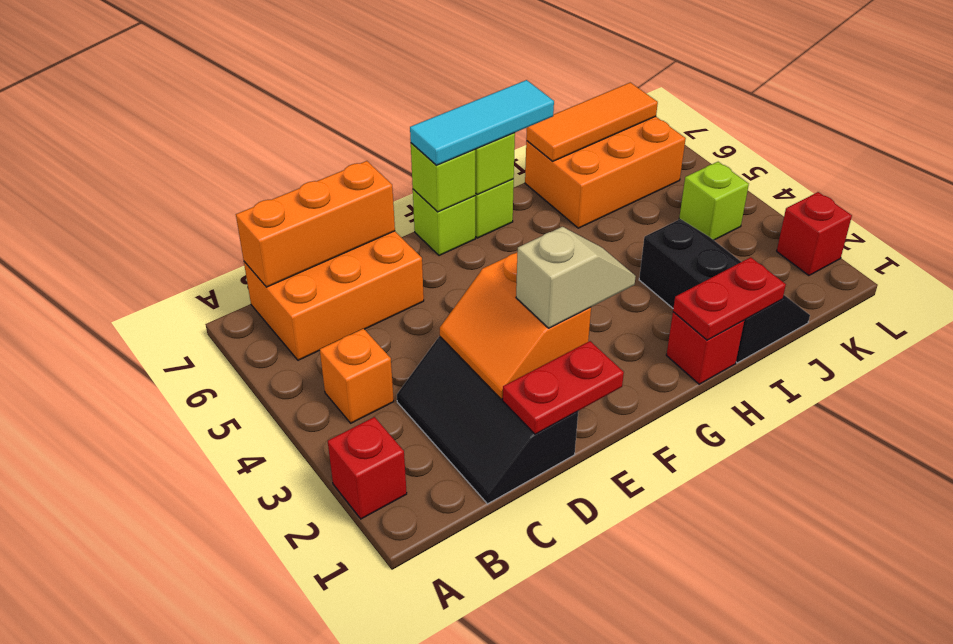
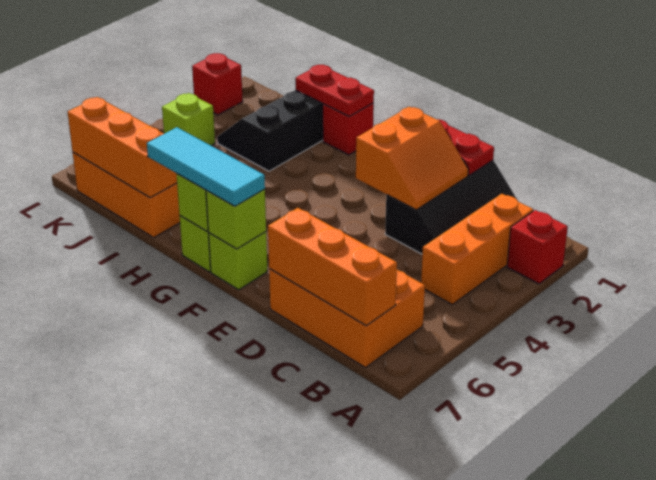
orange brick B4 level 1 -> orange brick B2:B4 level 1
tan slope E2:F2 level 3 top E -> none
orange tile I7:K7 level 2 -> orange brick I7:K7 level 2

